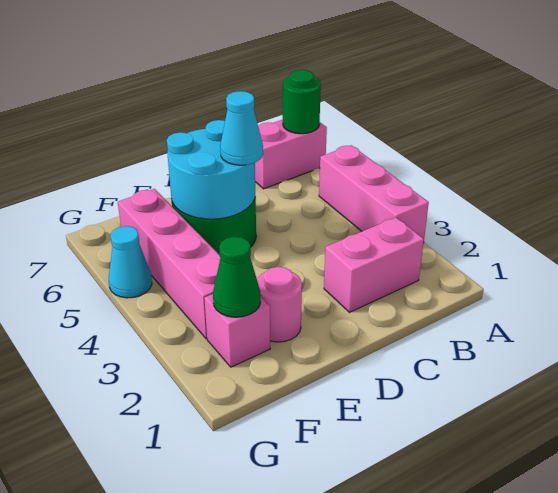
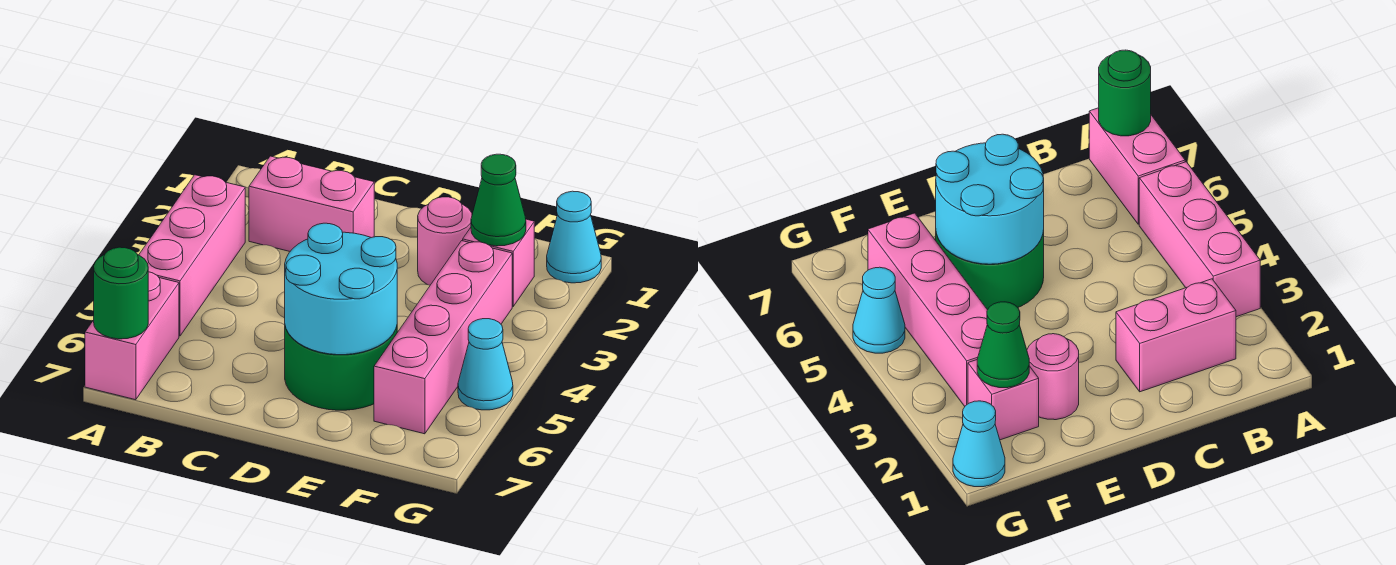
pink brick A7:B7 level 1 -> pink brick A6:A7 level 1
cyan cone D5 level 3 -> cyan cone G1 level 1

